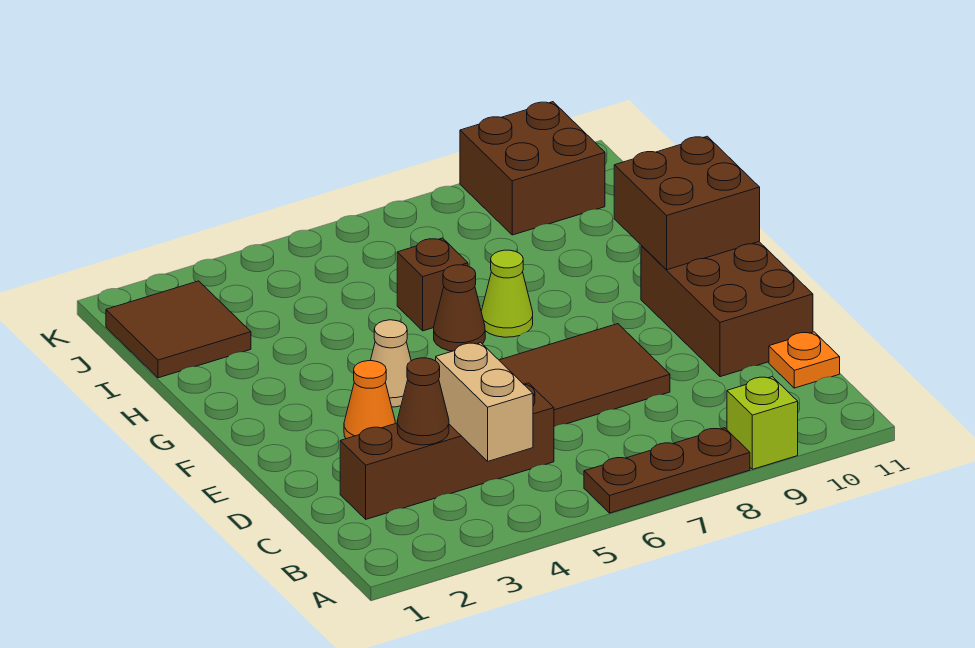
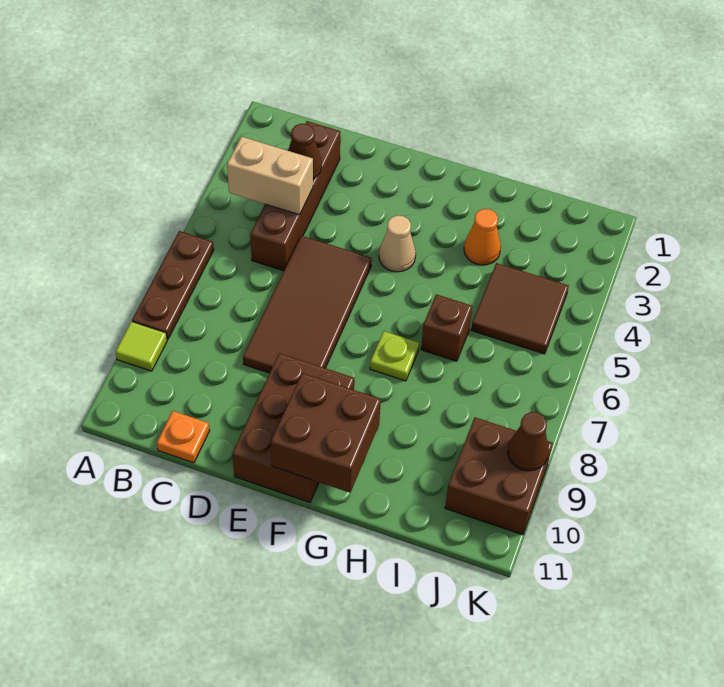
lime brick A9 level 1 -> lime tile A9 level 1
brown brick D10:F11 level 1 -> brown brick E9:F11 level 1
orange cone E3 level 1 -> orange cone H3 level 1
brown cone G6 level 1 -> brown cone K9 level 2
lime cone G7 level 1 -> lime plate G7 level 1
brown tile I1:J2 level 1 -> brown tile I4:J5 level 1

